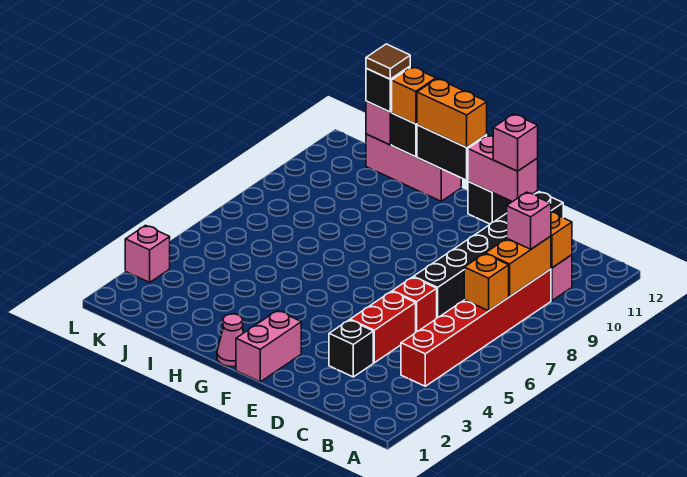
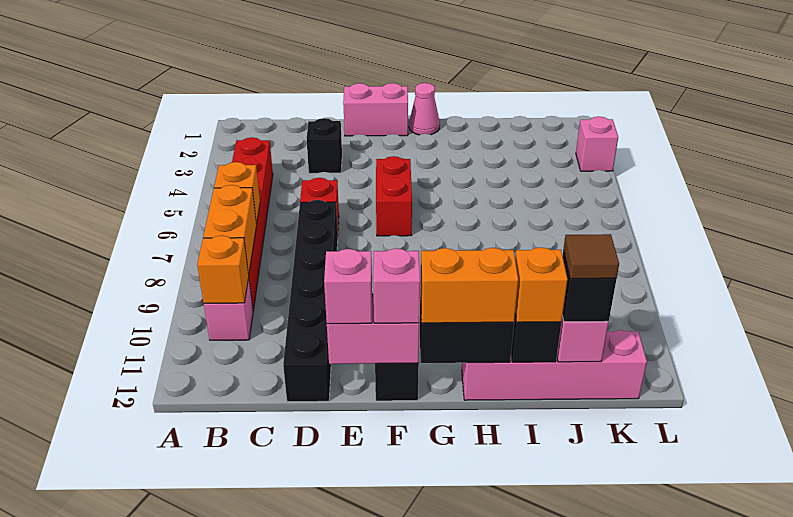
pink brick B9 level 3 -> pink brick F12 level 3
red brick D4:D5 level 1 -> red brick F5:F6 level 1
pink brick F1:F2 level 1 -> pink brick E1:F1 level 1
pink brick H12:J12 level 1 -> pink brick H12:K12 level 1

